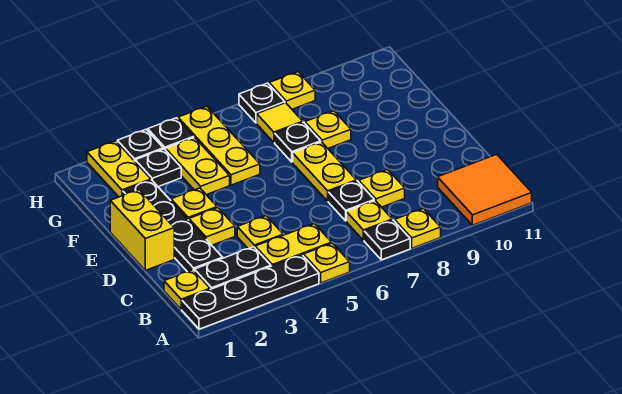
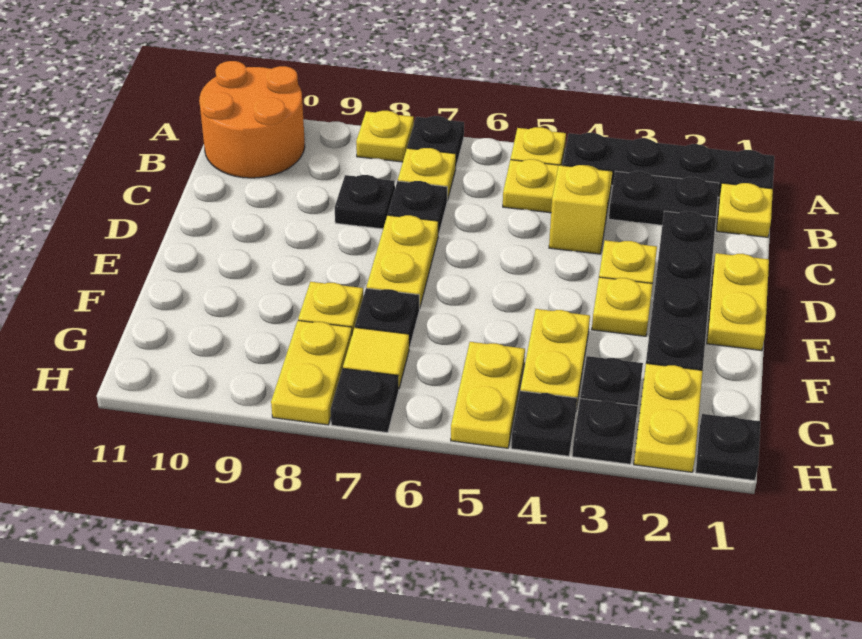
orange tile A10:B11 level 1 -> orange round brick A10:B11 level 1
yellow plate C4 level 1 -> yellow brick C4 level 1
yellow plate C8 level 1 -> black plate C8 level 1
yellow brick D1:E1 level 1 -> yellow plate D1:E1 level 1
yellow plate F5:H5 level 1 -> yellow plate G5:H5 level 1
none -> black plate H1 level 1
yellow plate H8 level 1 -> yellow plate G8:H8 level 1

